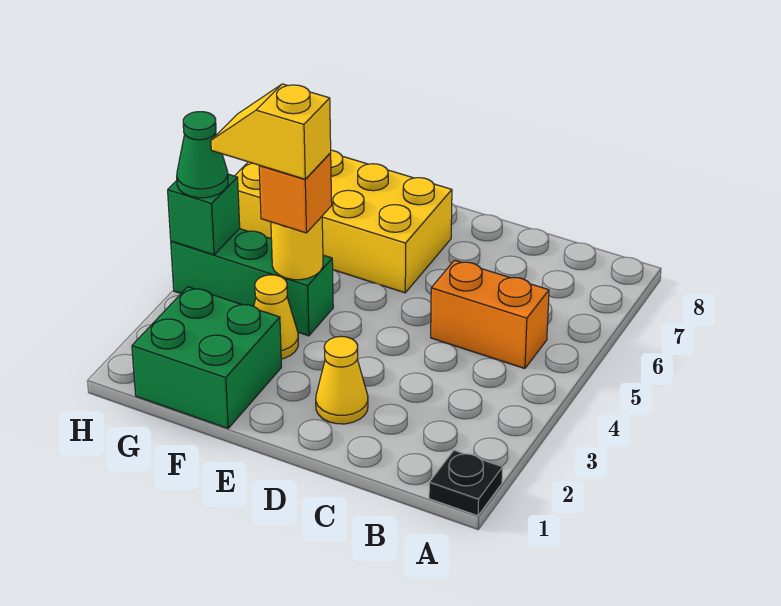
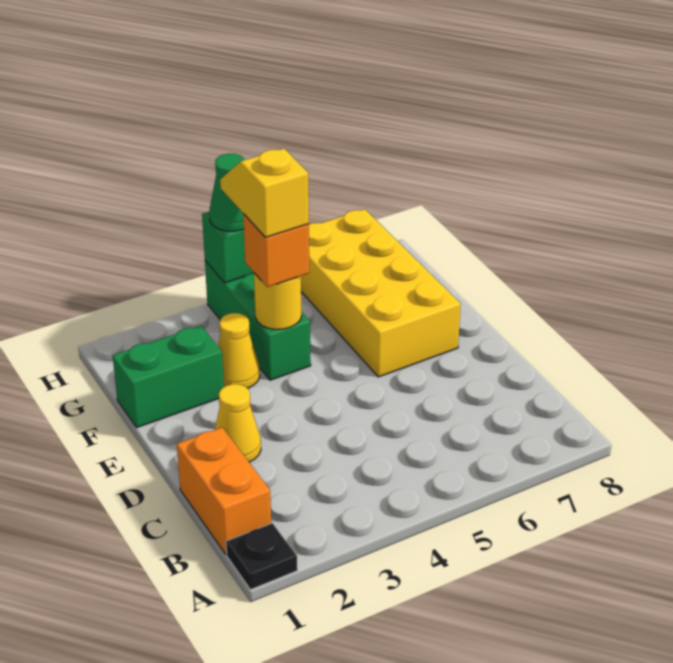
orange brick B5:C5 level 1 -> orange brick B1:C1 level 1
green brick F1:G2 level 1 -> green brick F1:F2 level 1

